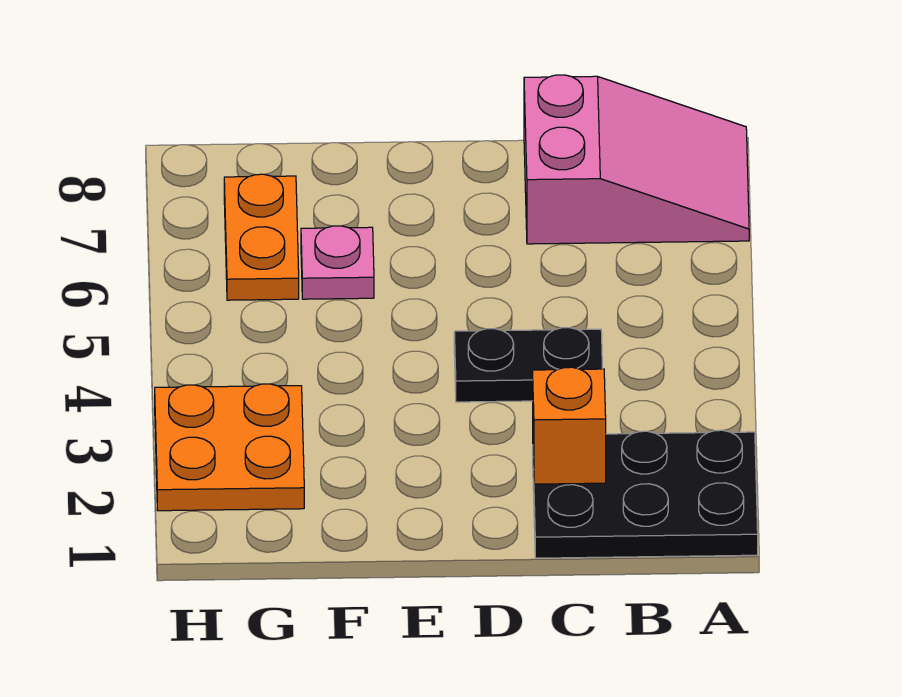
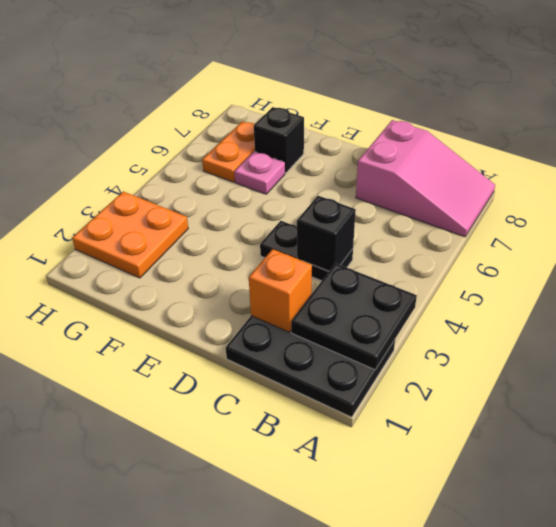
none -> black plate A2:B3 level 2
none -> black brick C4 level 2
none -> black brick F7 level 1

